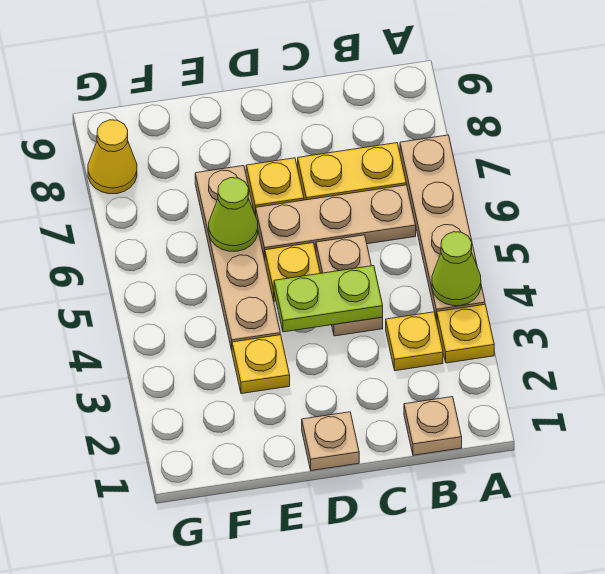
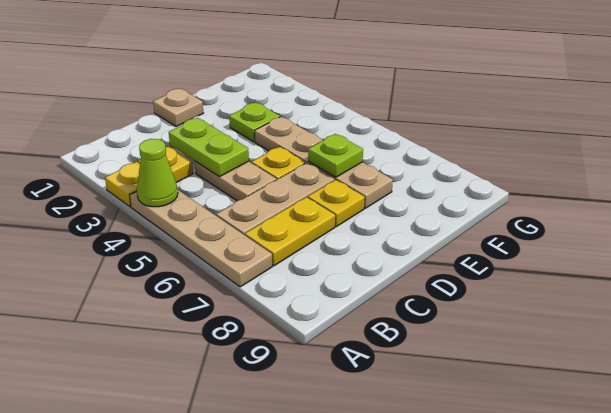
tan plate B1 level 1 -> none
lime plate C4:D4 level 2 -> lime plate C3:C4 level 2
yellow plate E3 level 1 -> lime plate E3 level 1
lime cone E6 level 2 -> lime plate E6 level 2
yellow cone G8 level 1 -> none

